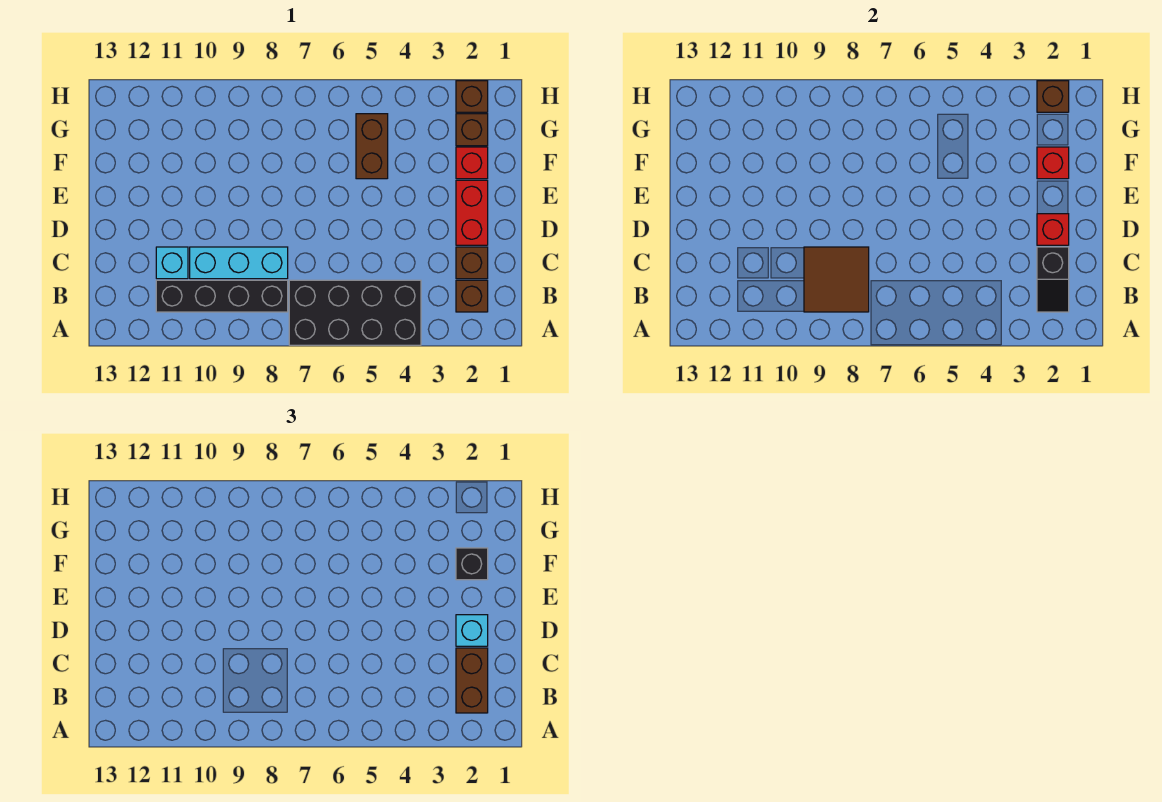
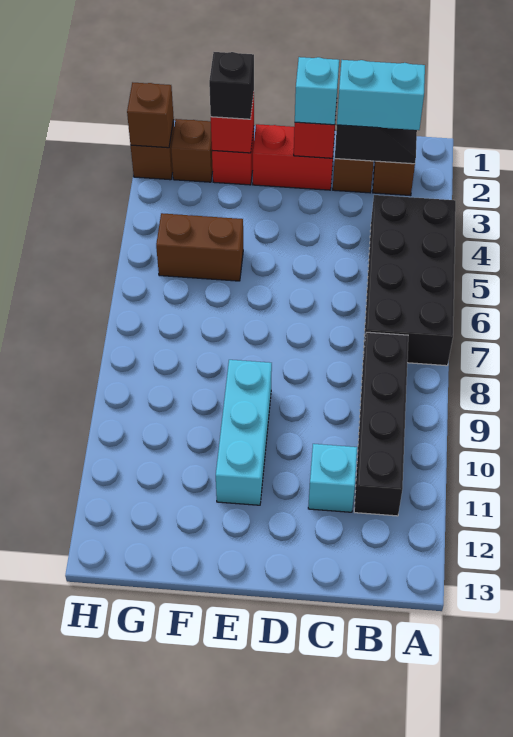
brown brick B2:C2 level 3 -> cyan brick B2:C2 level 3
brown tile B8:C9 level 2 -> none
cyan brick C8:C10 level 1 -> cyan brick E9:E11 level 1

